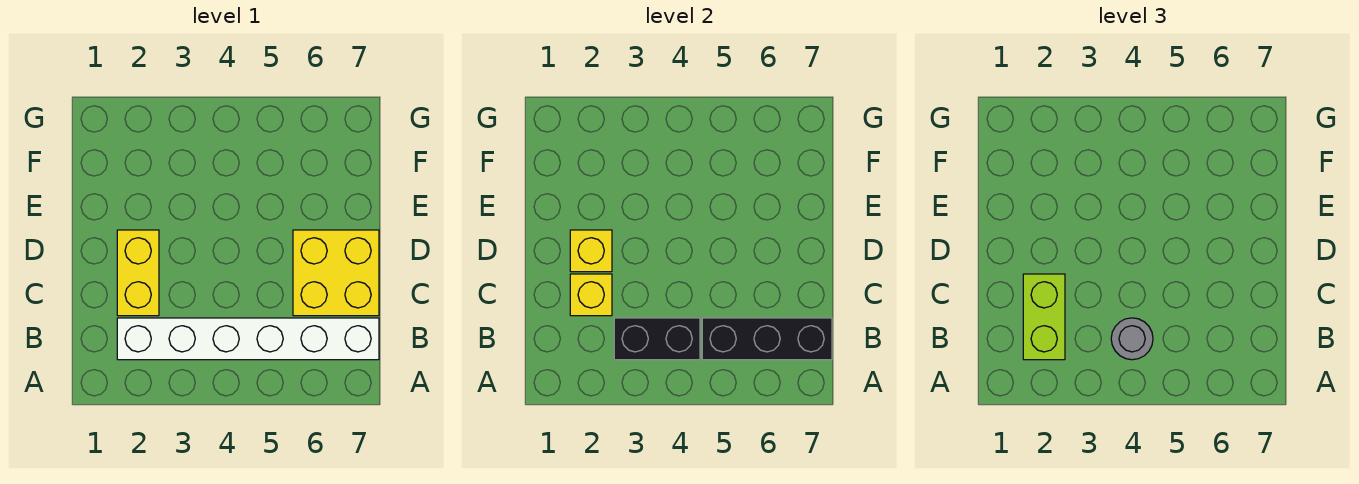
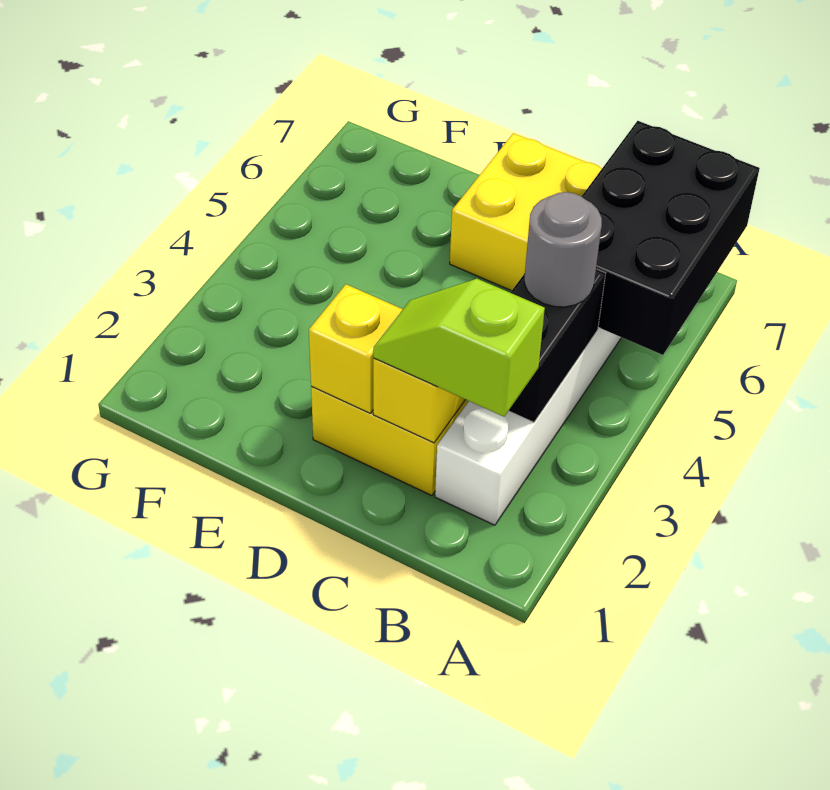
lime brick B2:C2 level 3 -> lime slope B2:C2 level 3 top B
black brick B5:B7 level 2 -> black brick A5:B7 level 2

